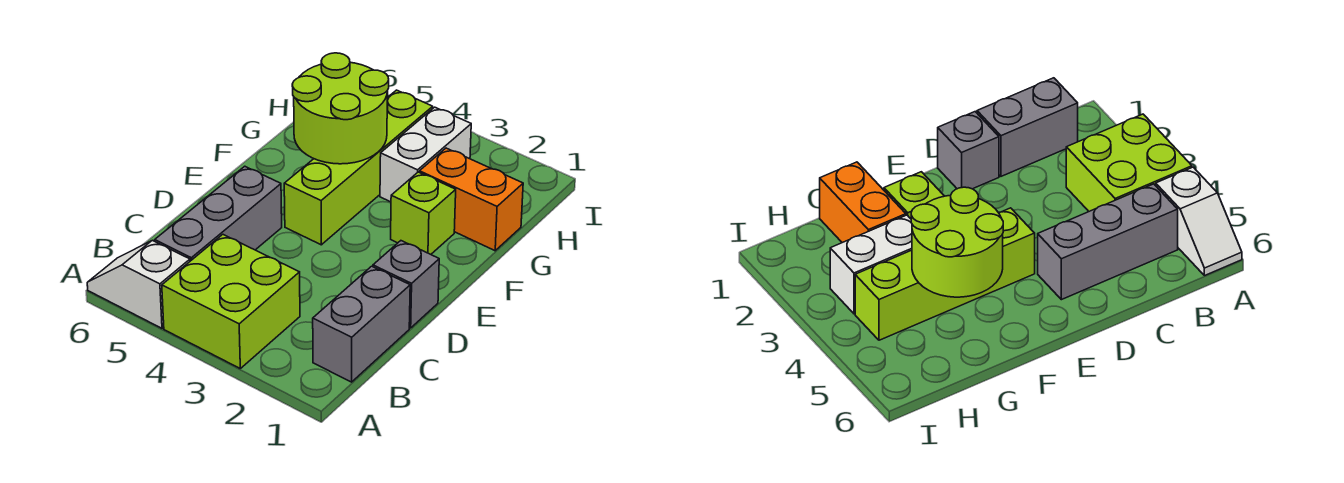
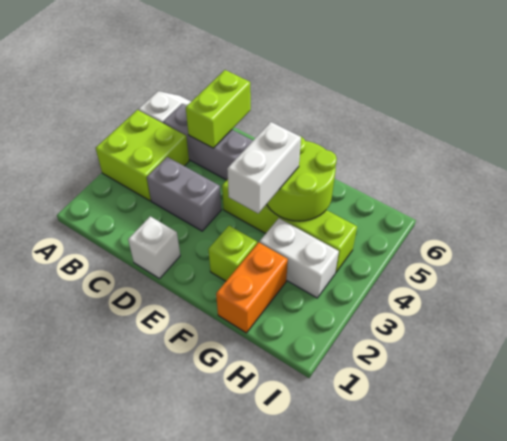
grey brick B1:C1 level 1 -> grey brick C3:D3 level 1
none -> lime brick C5:C6 level 2
grey brick D1 level 1 -> white brick D1 level 1
none -> white brick F3:F4 level 3

